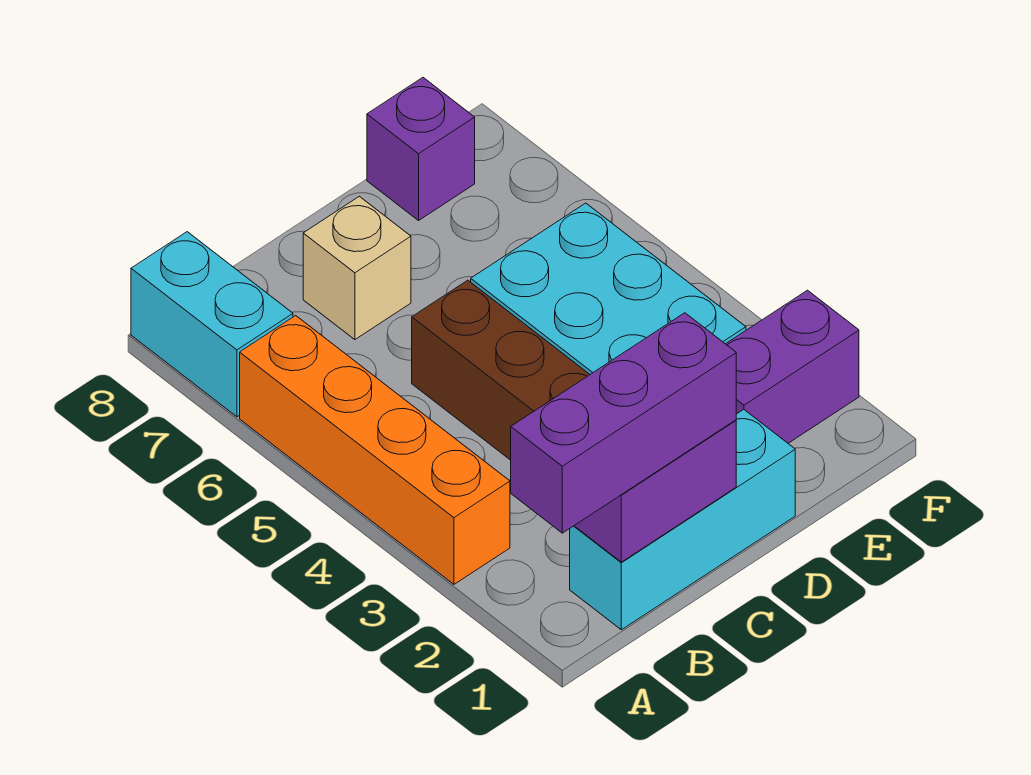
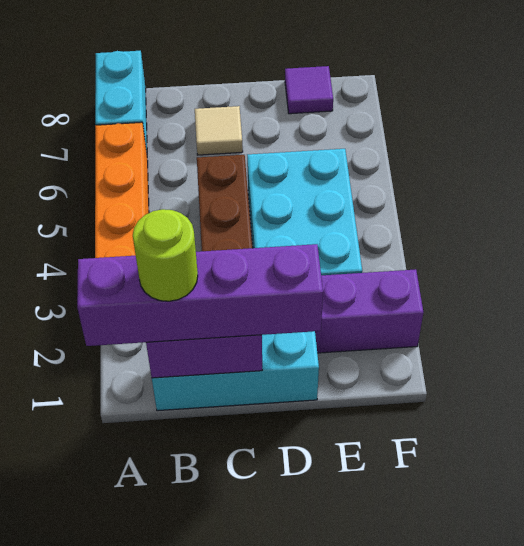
purple brick A1:C1 level 3 -> purple brick A1:D1 level 3
none -> lime round brick B1 level 4
tan brick C7 level 1 -> tan tile C7 level 1
purple brick E8 level 1 -> purple tile E8 level 1

